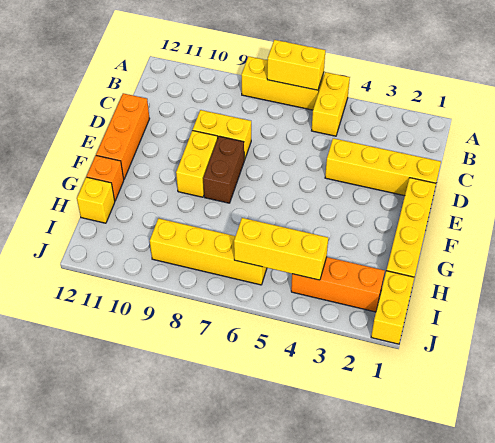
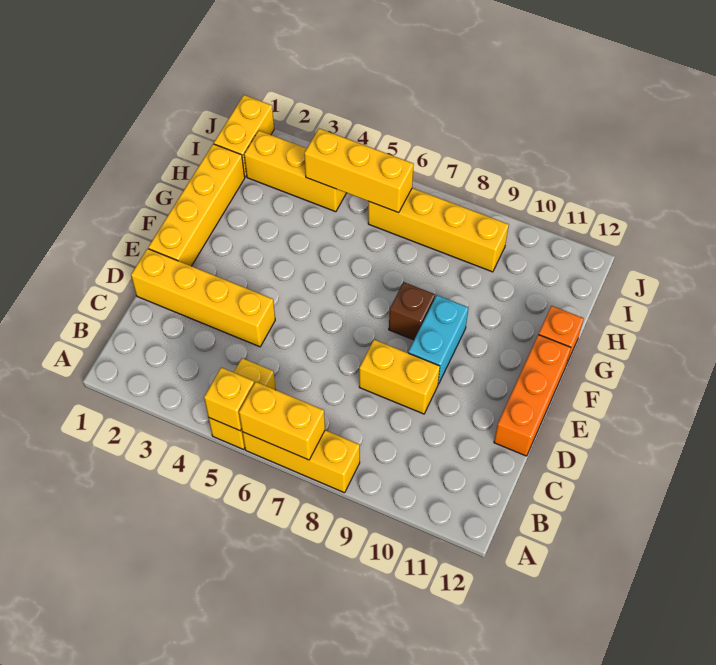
brown brick E8:F8 level 1 -> brown brick F8 level 1
yellow brick E9:F9 level 1 -> cyan brick E9:F9 level 1
yellow brick H12 level 1 -> yellow brick A5 level 2
orange brick I2:I4 level 1 -> yellow brick I2:I4 level 1

